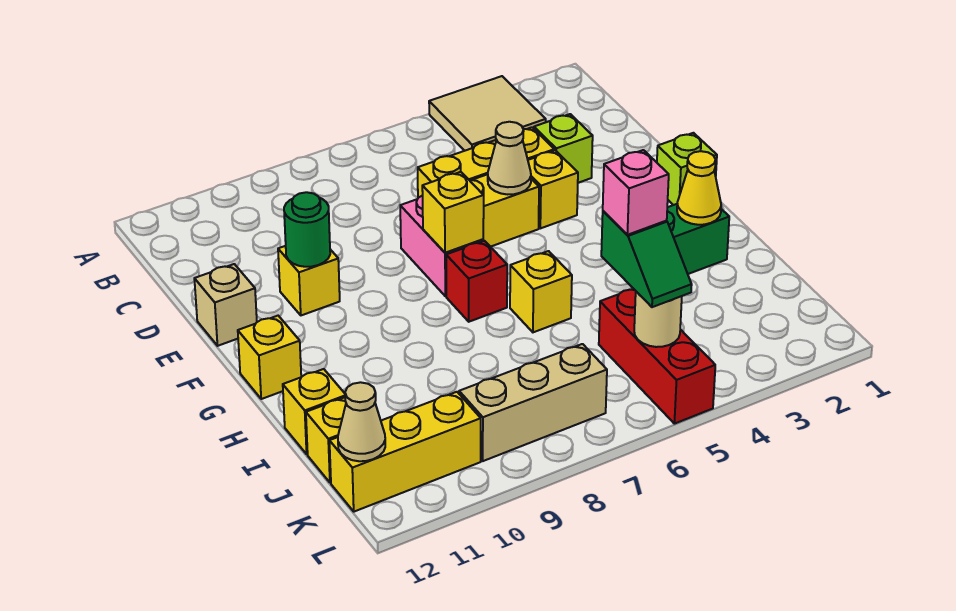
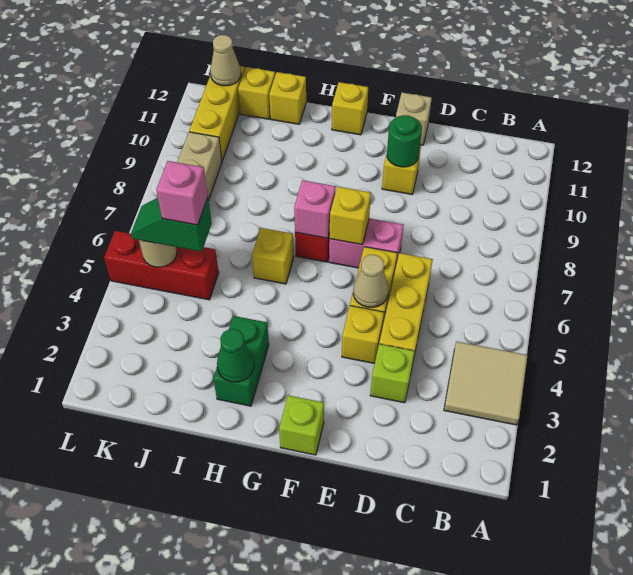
none -> pink brick G7 level 2
yellow cone H2 level 2 -> green cone H2 level 2

